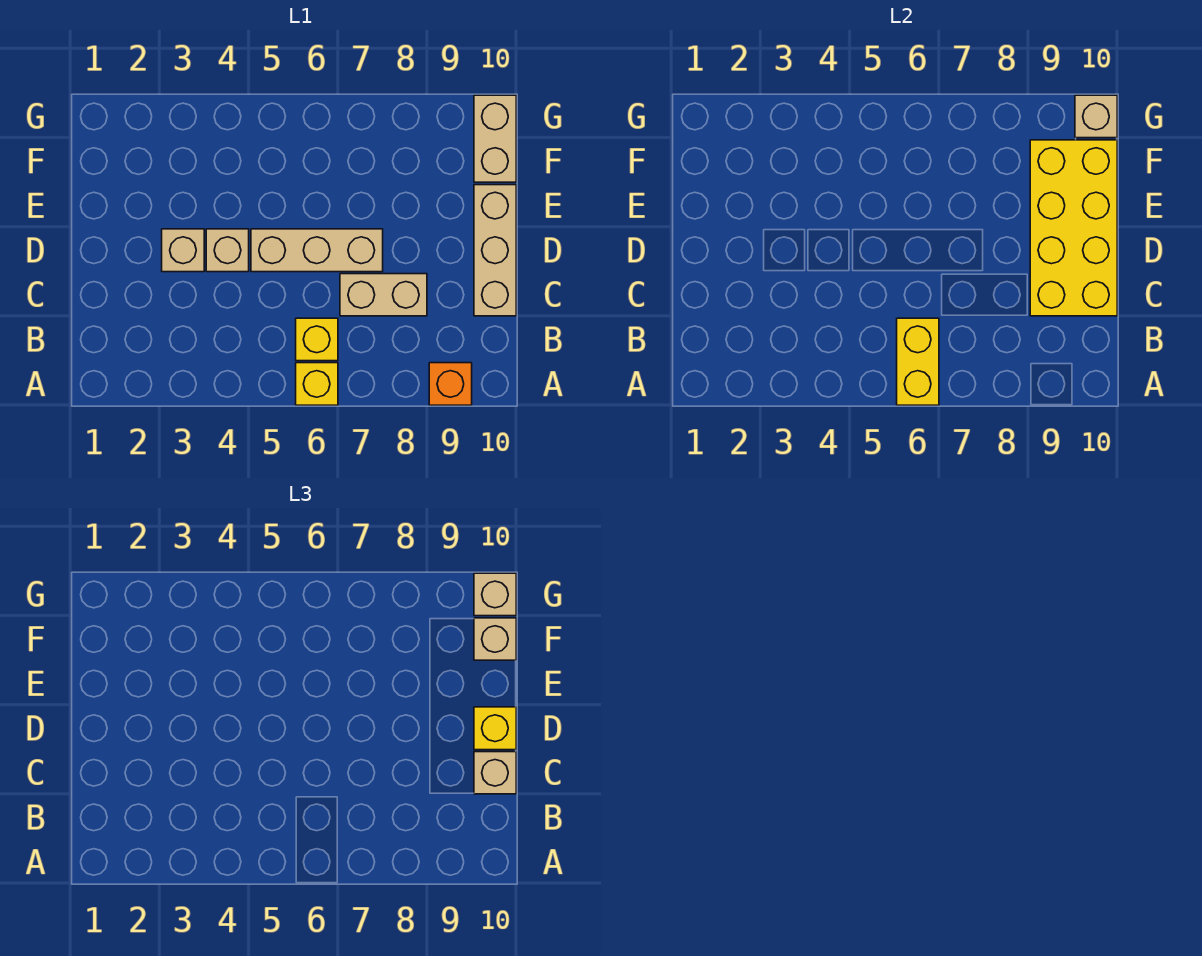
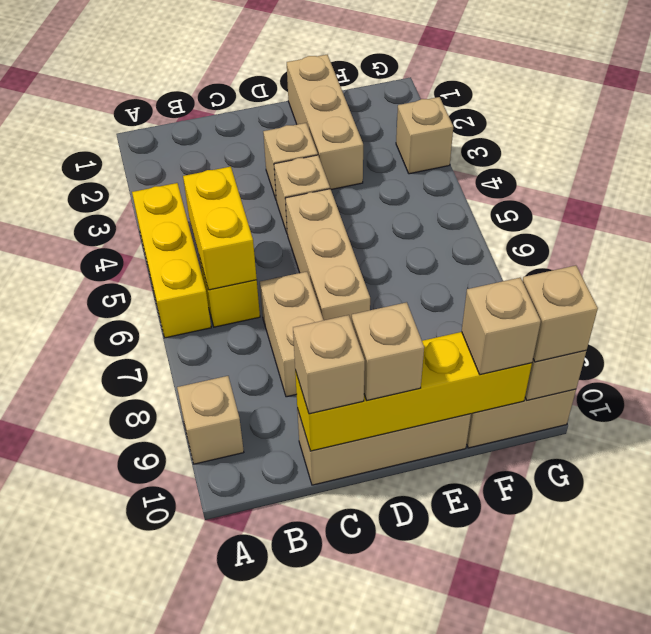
yellow brick A6 level 1 -> yellow brick A4:A6 level 1
yellow brick A6:B6 level 2 -> yellow brick B5:B6 level 2
orange brick A9 level 1 -> tan brick A9 level 1
yellow brick C9:F10 level 2 -> yellow brick C10:F10 level 2
yellow brick D10 level 3 -> tan brick D10 level 3
none -> tan brick E1:E3 level 1
none -> tan brick G3 level 1

